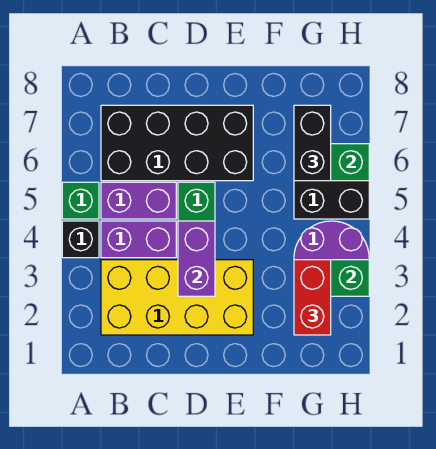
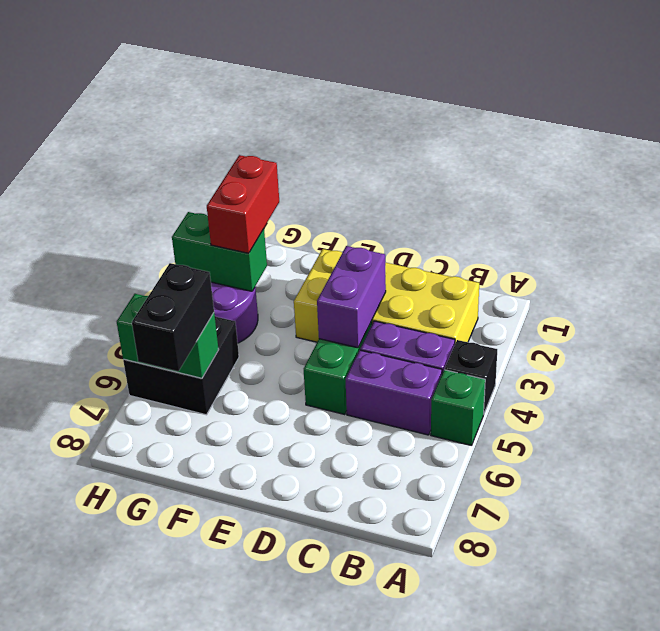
black brick B6:E7 level 1 -> none

